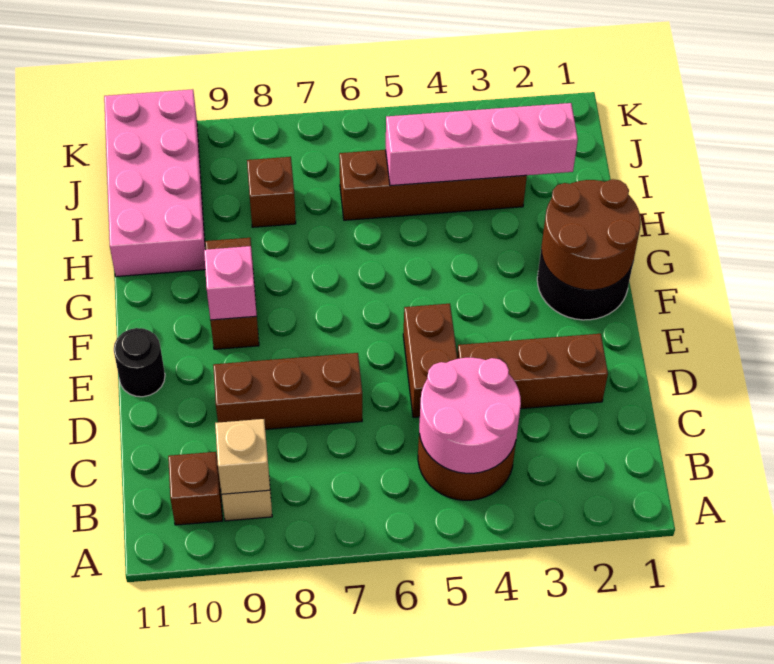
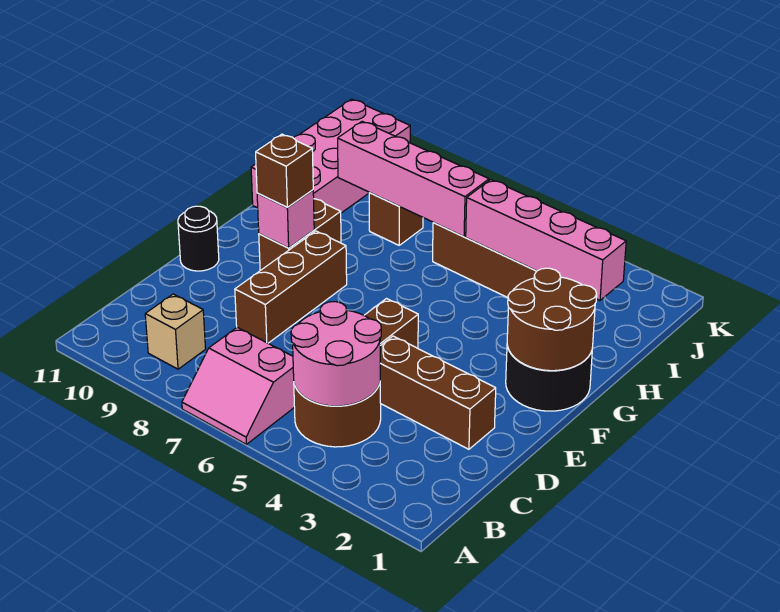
none -> pink slope A6:B7 level 1 top B
tan brick B9 level 2 -> none
brown brick B10 level 1 -> brown brick F9 level 3
brown brick D7:D9 level 1 -> brown brick D8:F8 level 1
none -> pink brick I6:I9 level 2

